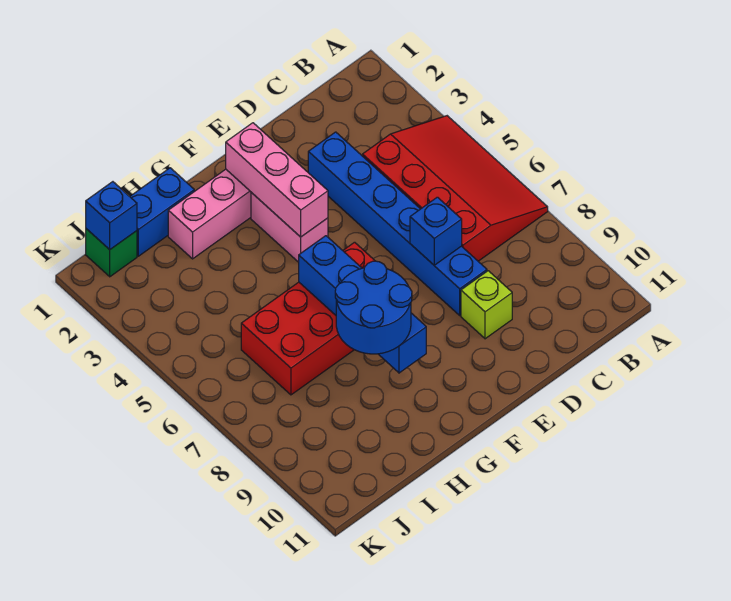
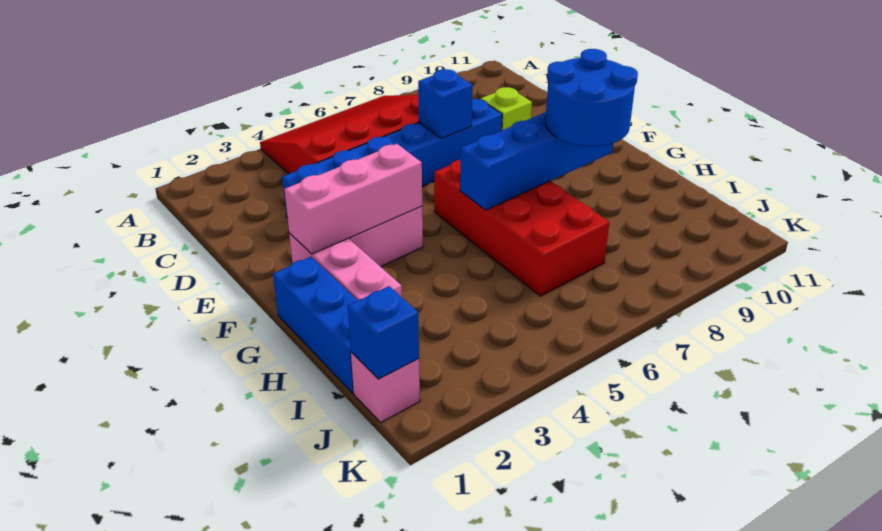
blue brick H1:I1 level 1 -> blue brick G1:I1 level 1
green brick J1 level 1 -> pink brick J1 level 1

